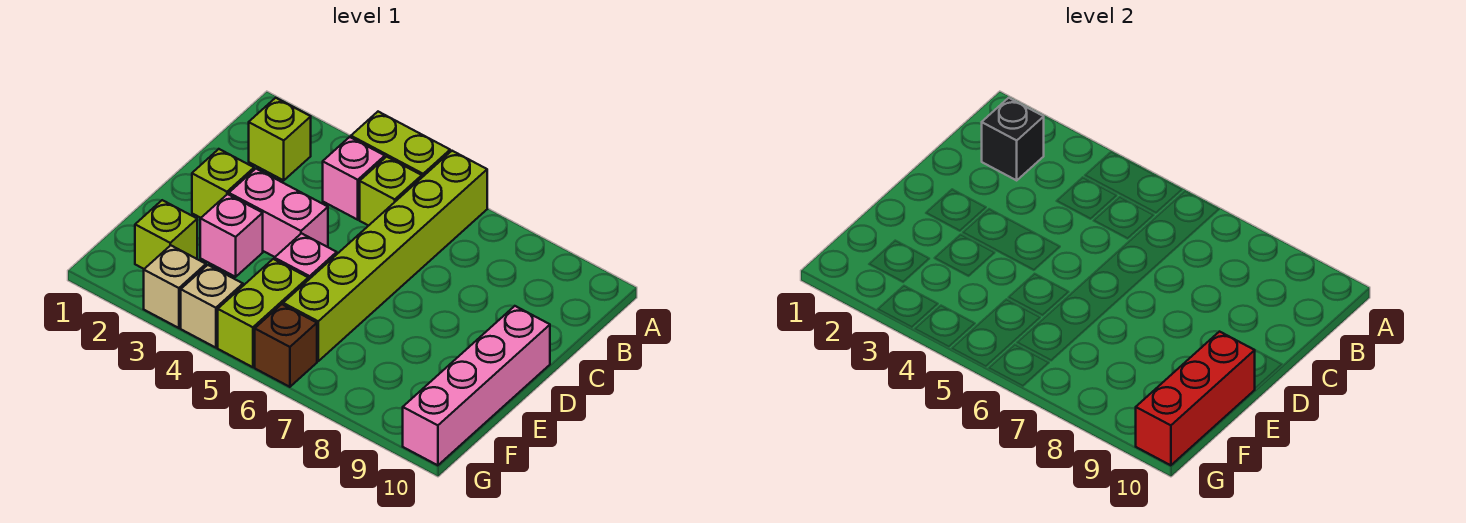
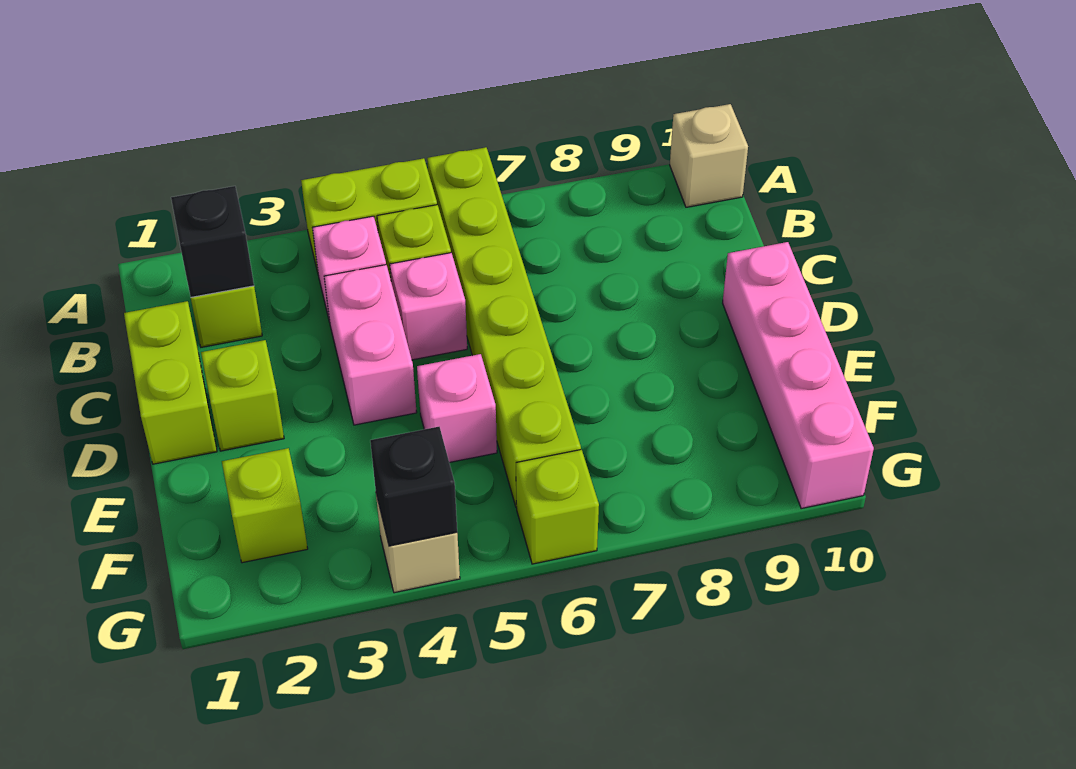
pink brick D3:D4 level 1 -> pink brick C4:D4 level 1
pink brick E3 level 1 -> pink brick C5 level 1
red brick E10:G10 level 2 -> none
lime brick F5:G5 level 1 -> lime brick C1:D1 level 1
tan brick G3 level 1 -> tan brick A10 level 1
none -> black brick G4 level 2
brown brick G6 level 1 -> lime brick G6 level 1

